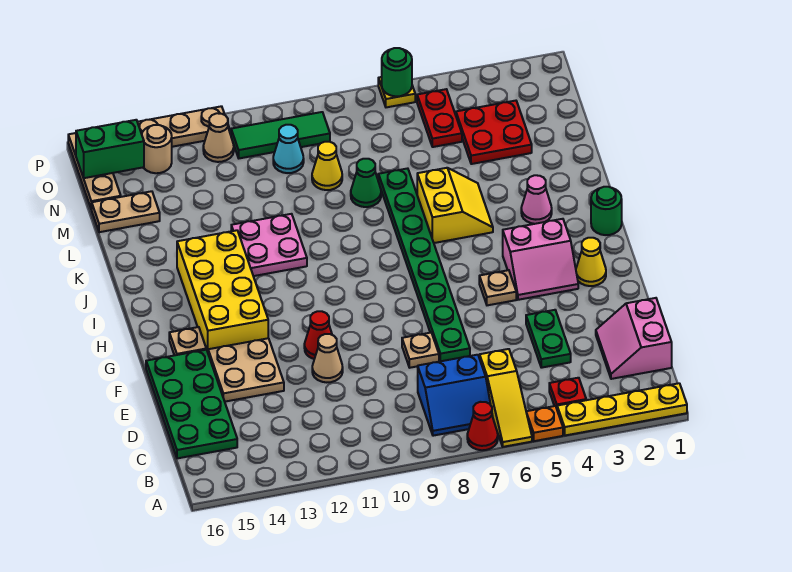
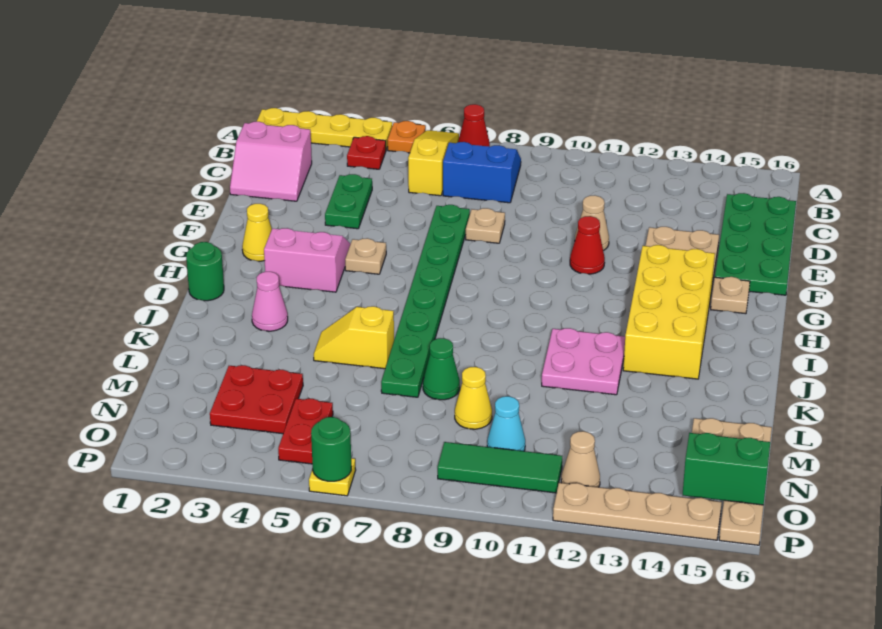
pink slope C1:D2 level 1 top 1 -> pink slope C1:D2 level 1 top C
yellow slope J5:K6 level 1 top 6 -> yellow slope K5:K6 level 1 top 6
tan round brick O14 level 1 -> none

